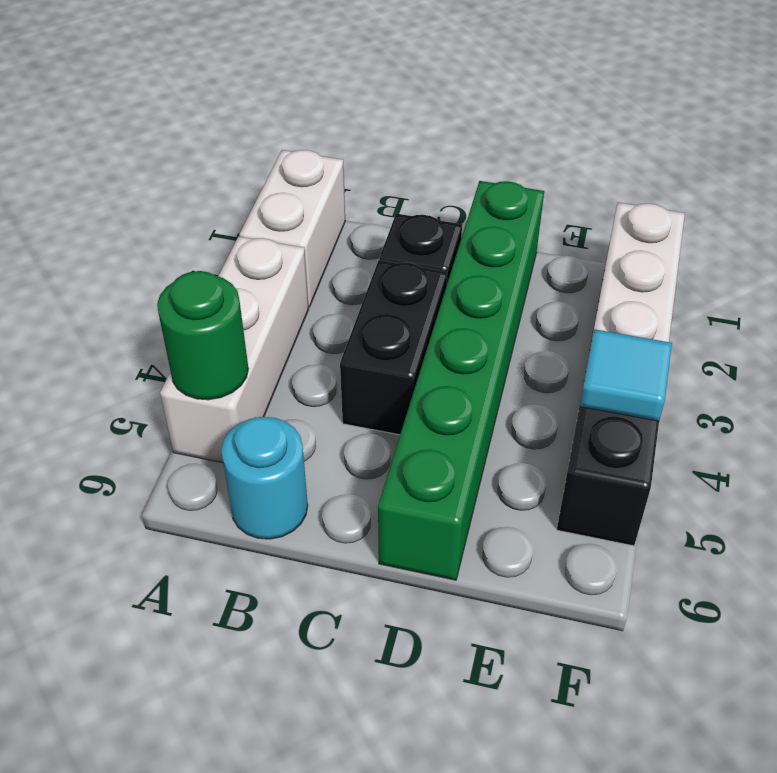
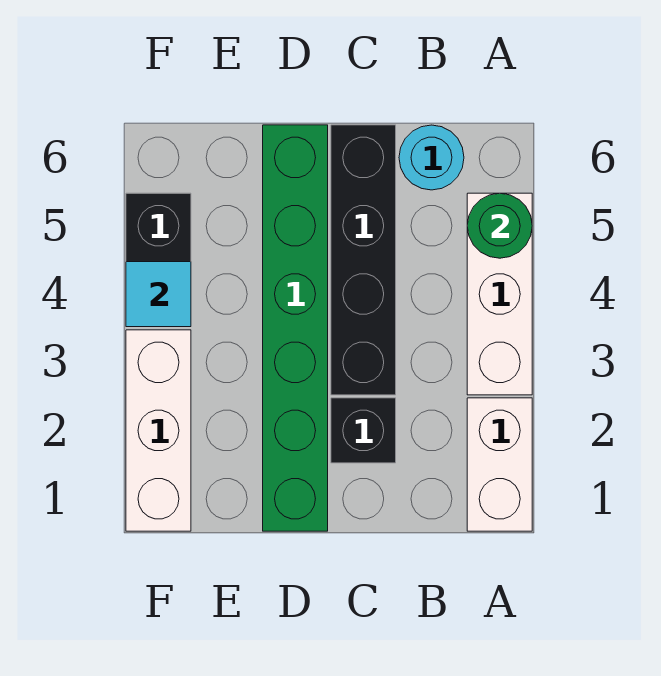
black brick C3:C4 level 1 -> black brick C3:C6 level 1

